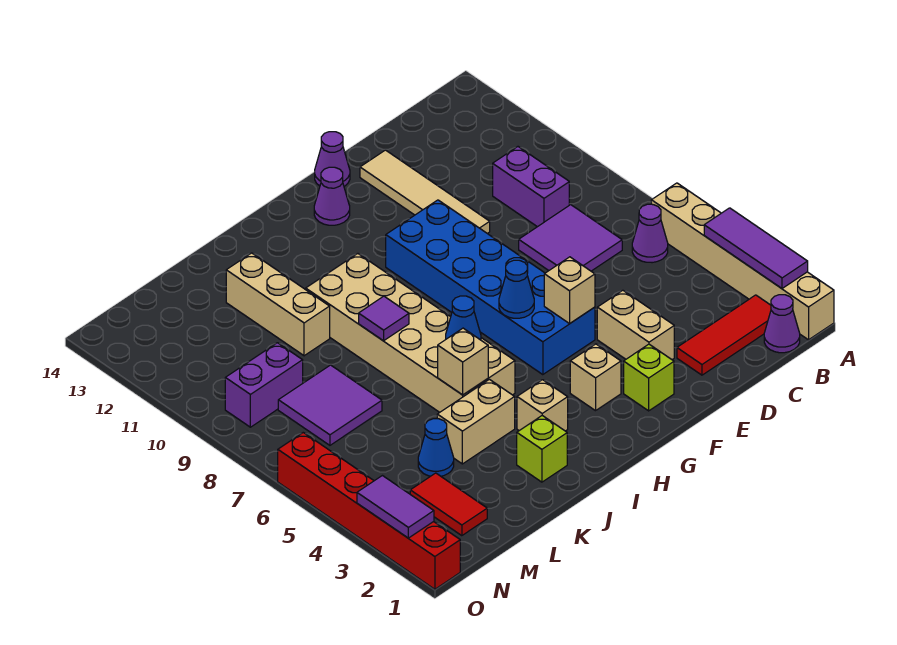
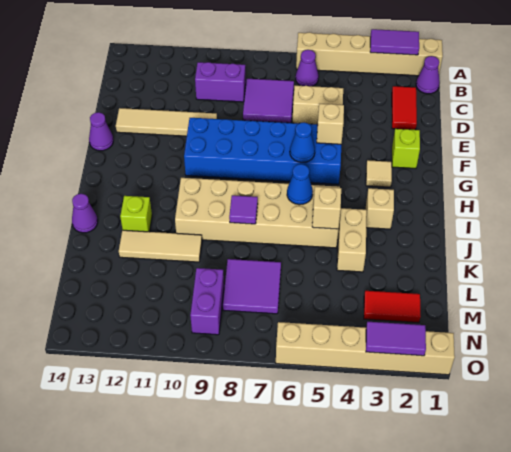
purple tile A2:A4 level 2 -> purple tile A2:A3 level 2
red tile B2:D2 level 1 -> red tile C2:D2 level 1
tan brick E3:E4 level 1 -> tan brick D5:D6 level 1
tan brick G3 level 1 -> tan tile G3 level 1
purple cone G13 level 1 -> purple cone J14 level 1
lime brick J2 level 1 -> lime brick J12 level 1
tan brick K10:K12 level 1 -> tan tile K10:K12 level 1
blue cone L4 level 1 -> none
red brick O1:O6 level 1 -> tan brick O1:O6 level 1

